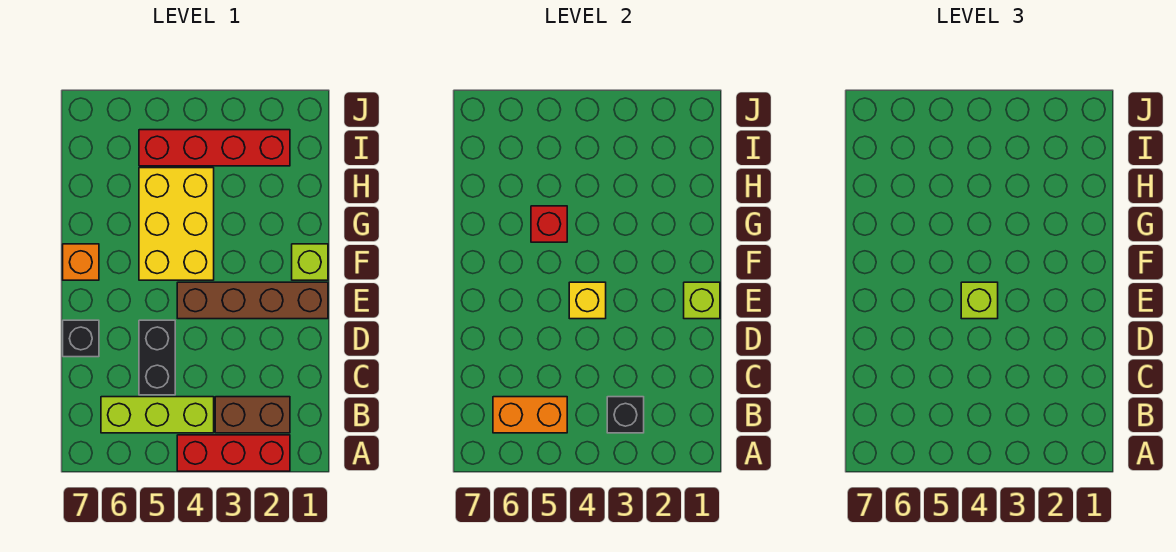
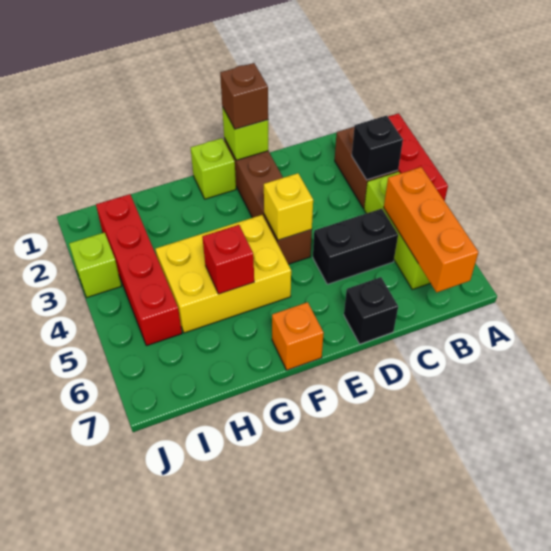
orange brick B5:B6 level 2 -> orange brick B5:B7 level 2
none -> brown brick E1 level 3
lime brick E4 level 3 -> lime brick J3 level 1

